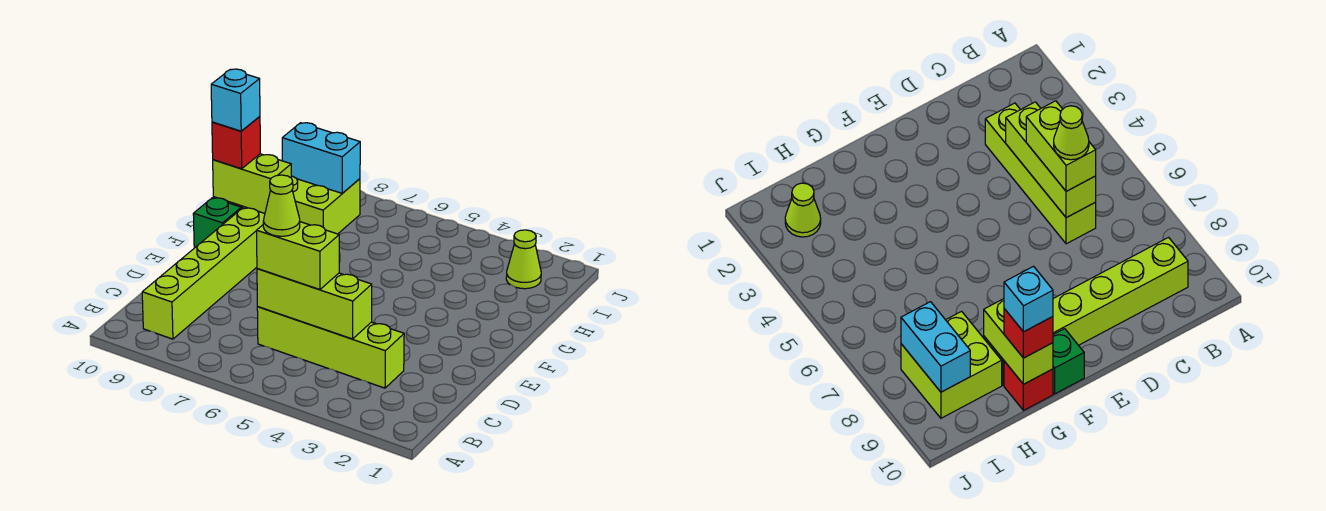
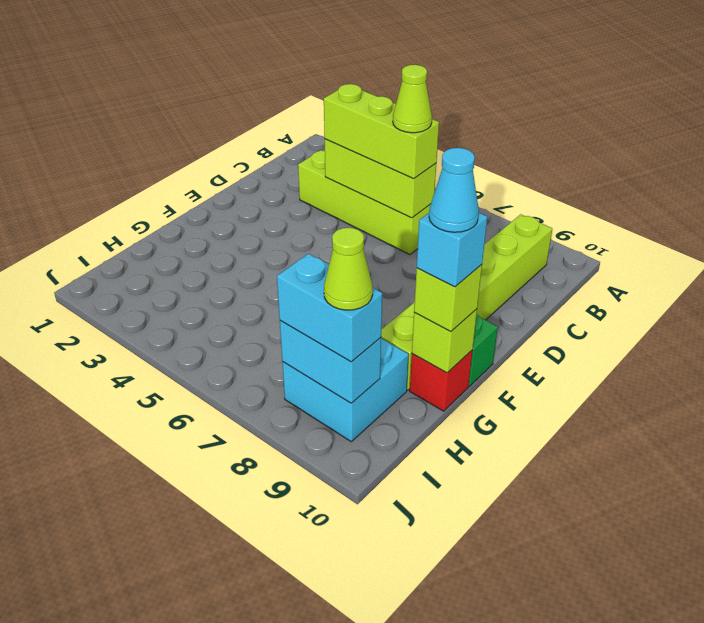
lime brick C5:C6 level 3 -> lime brick C4:C6 level 3
lime brick G9:G10 level 2 -> lime brick G10 level 2
red brick G10 level 3 -> lime brick G10 level 3
none -> cyan cone G10 level 5
lime brick H8:I9 level 1 -> cyan brick H8:I9 level 1
lime cone I2 level 1 -> lime cone I9 level 4
none -> cyan brick I8:I9 level 3

